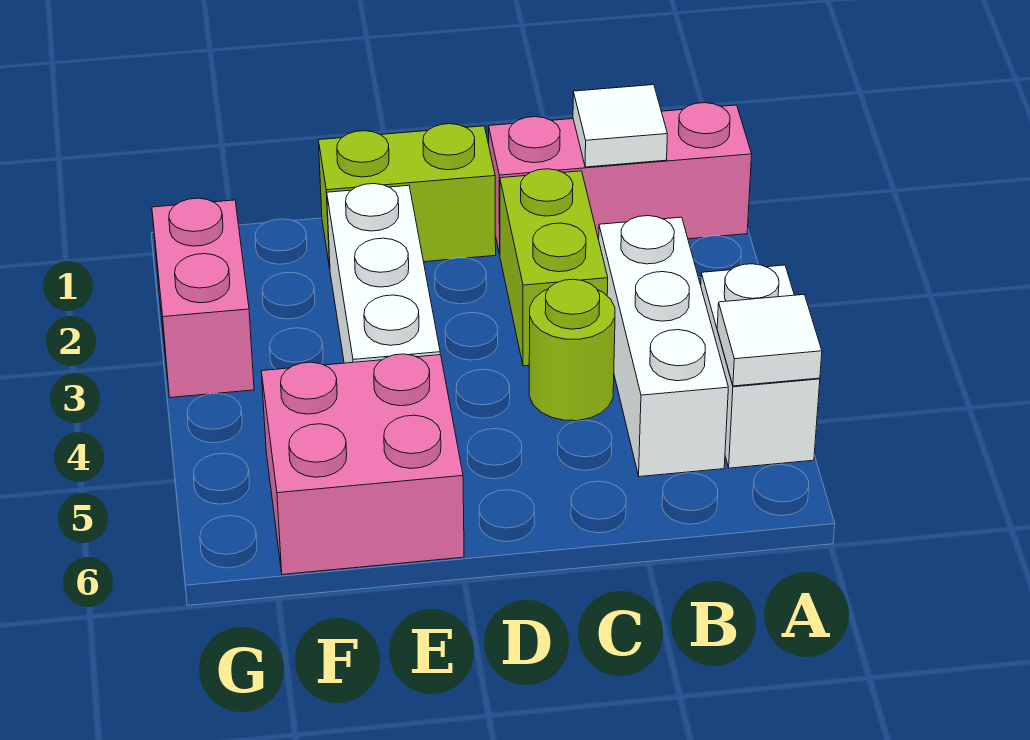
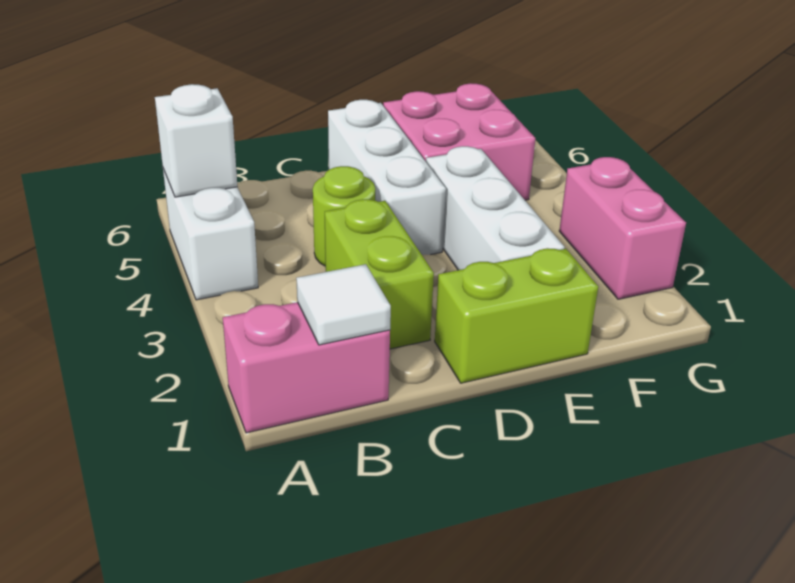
pink brick A1:C1 level 1 -> pink brick A1:B1 level 1
white tile A5 level 2 -> white brick A5 level 2
white brick B3:B5 level 1 -> white brick D4:D6 level 1

